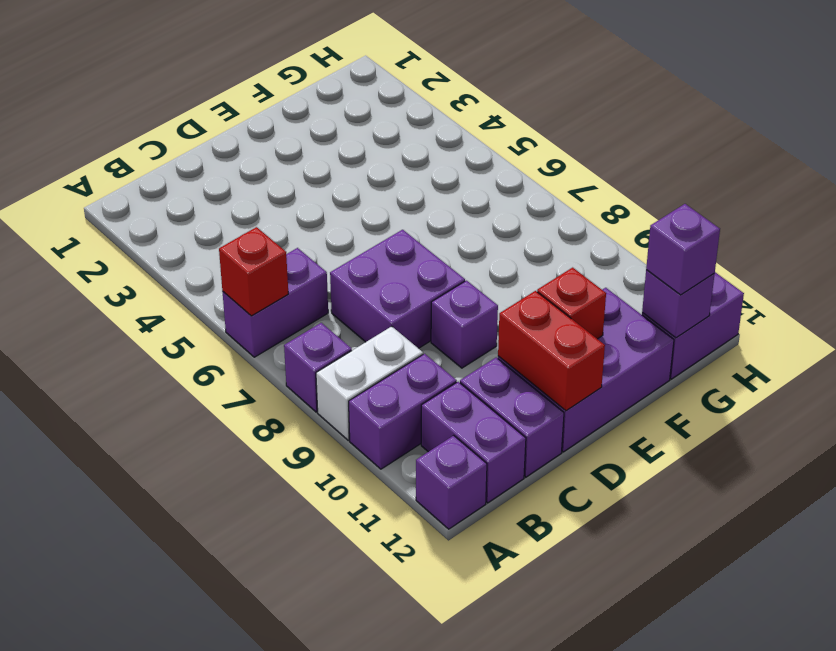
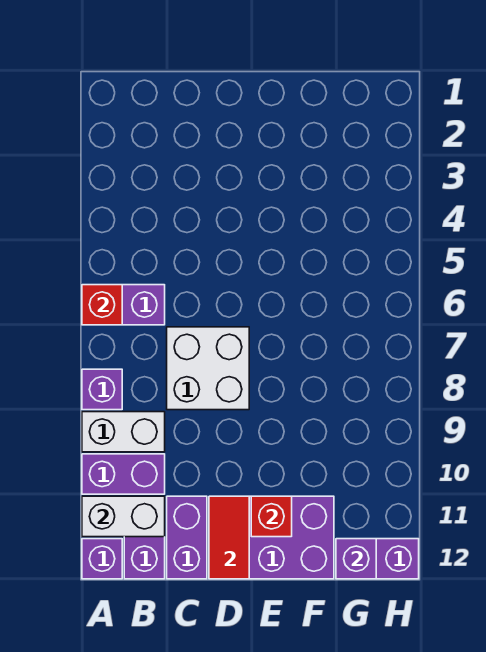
none -> white brick A11:B11 level 2
purple brick C7:D8 level 1 -> white brick C7:D8 level 1
purple brick D9 level 1 -> none
red brick D11:D12 level 2 -> red tile D11:D12 level 2
purple brick G12 level 3 -> none

